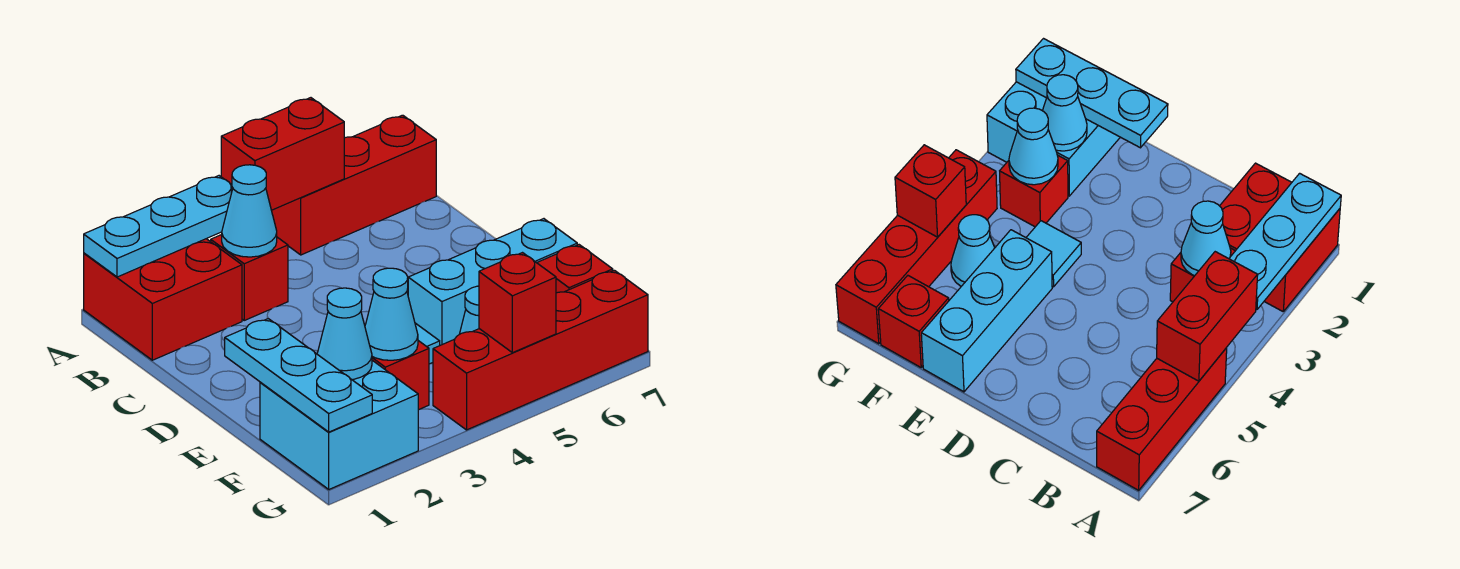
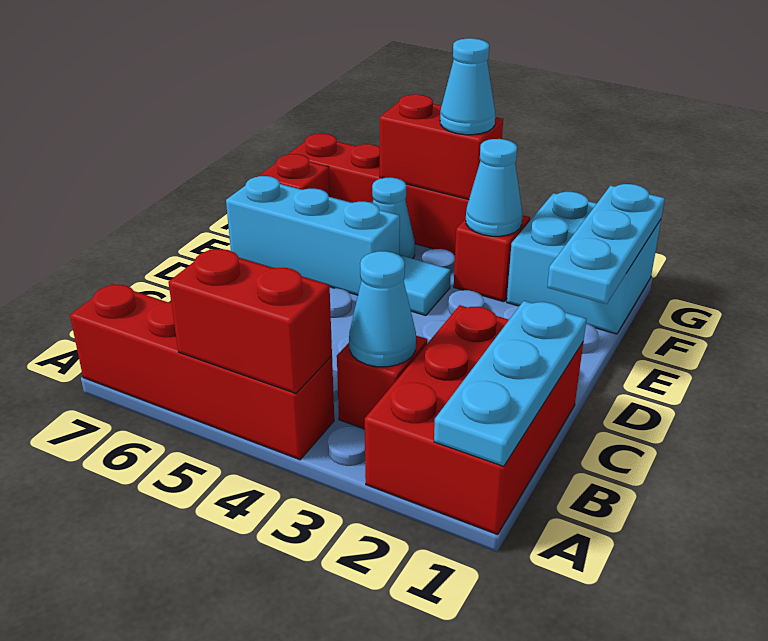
red brick A1:B2 level 1 -> red brick A1:C2 level 1
cyan plate A1:A3 level 2 -> cyan plate A1:C1 level 2
red brick A5:A7 level 1 -> red brick A4:A7 level 1
cyan cone F2 level 2 -> cyan cone G4 level 3
red brick G5 level 2 -> red brick G4:G5 level 2

